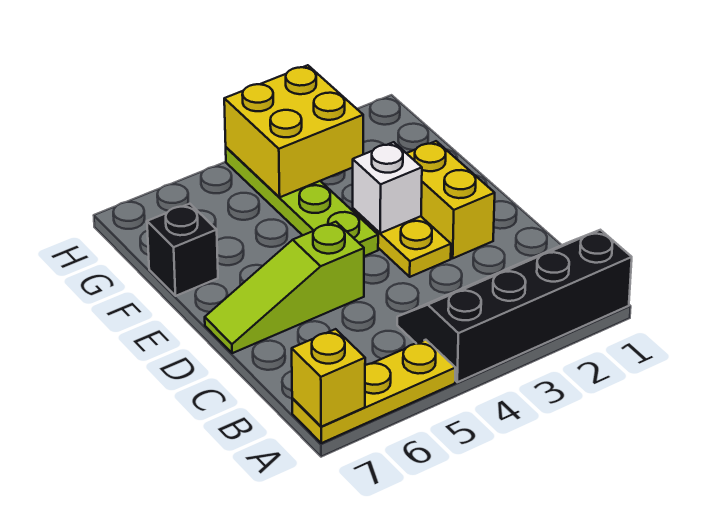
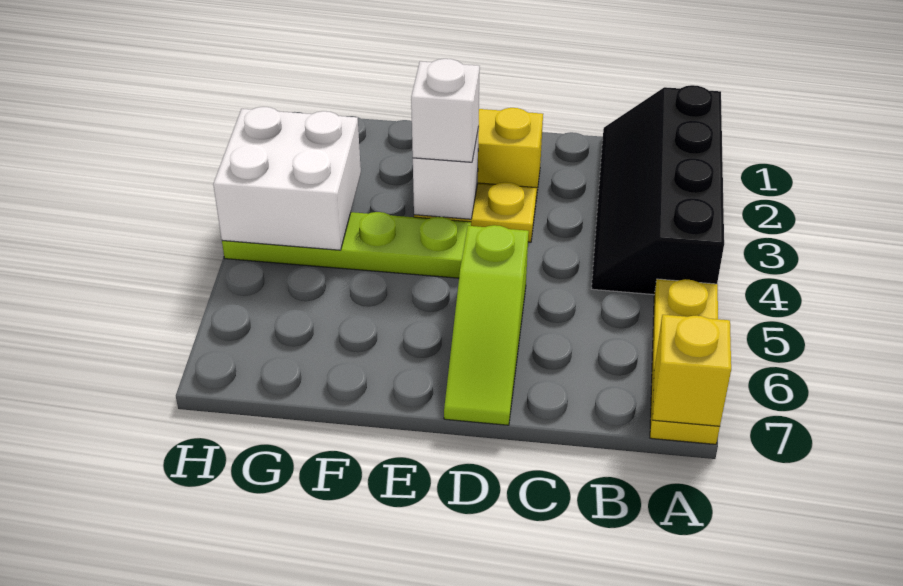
none -> white brick E3 level 3
black brick F7 level 1 -> none
yellow brick G3:H4 level 2 -> white brick G3:H4 level 2

